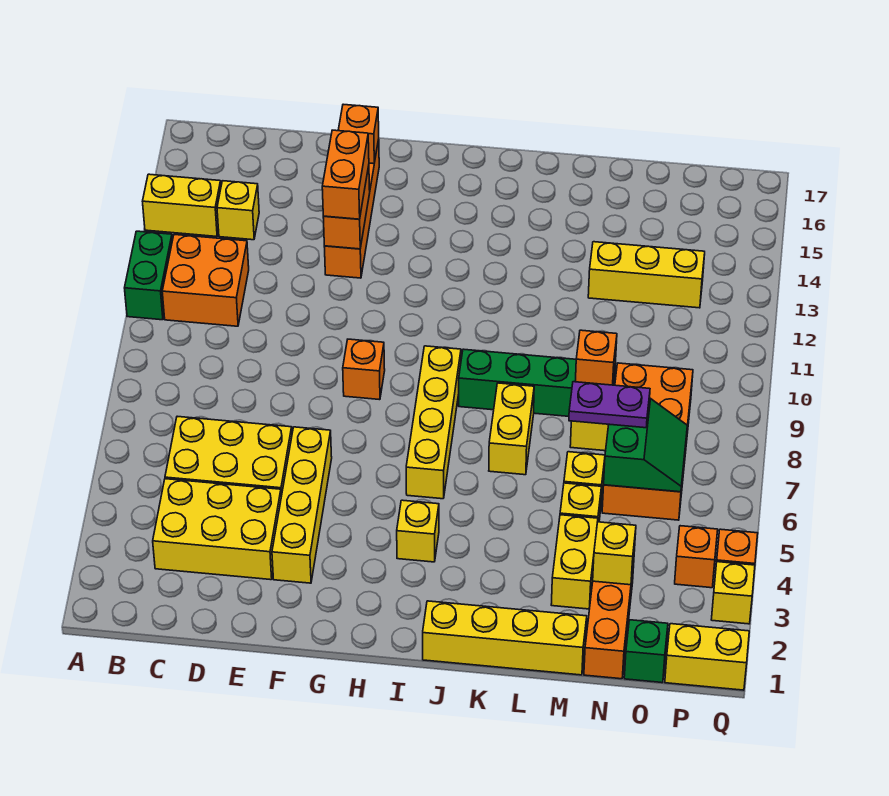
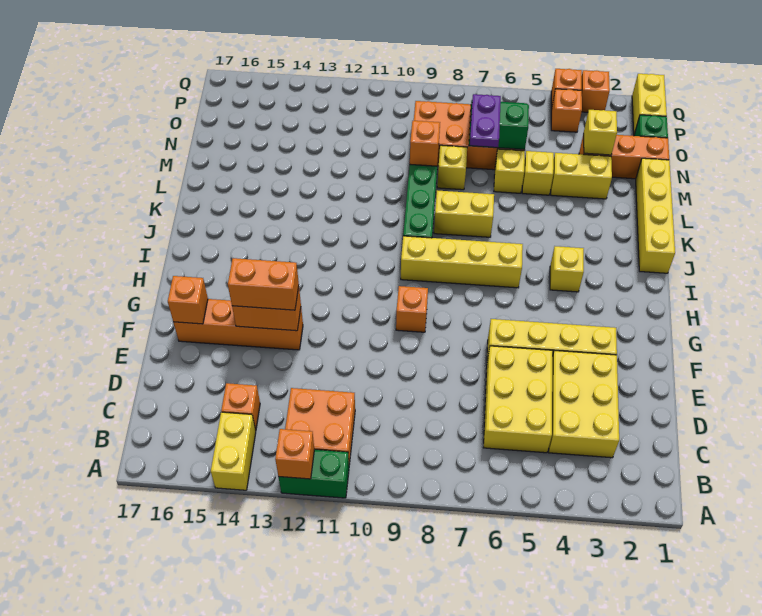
none -> orange brick A12 level 2
yellow brick C14 level 1 -> orange brick C14 level 1
yellow brick M13:O13 level 1 -> none
yellow brick Q3 level 1 -> orange brick Q3 level 1

